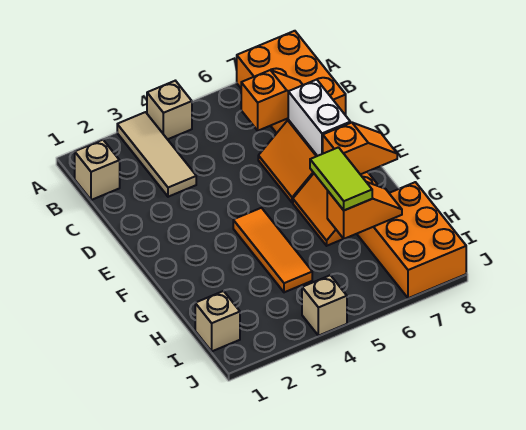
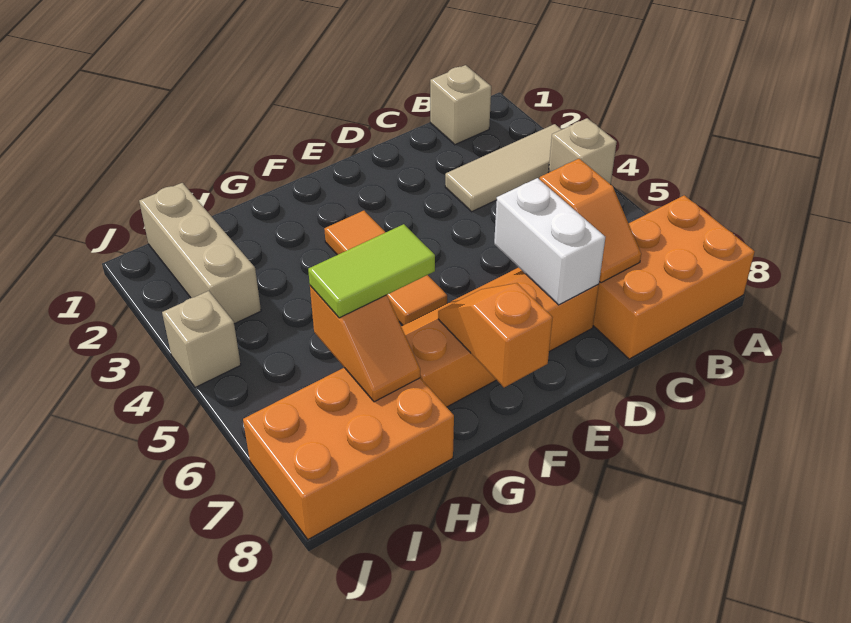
white brick D7:E7 level 2 -> white brick D6:D7 level 2
orange tile F4:H4 level 1 -> orange tile F3:F5 level 1
orange slope F7:F8 level 2 top 7 -> orange slope F7:F8 level 2 top 8
tan brick I1 level 1 -> tan brick I1:I3 level 1

